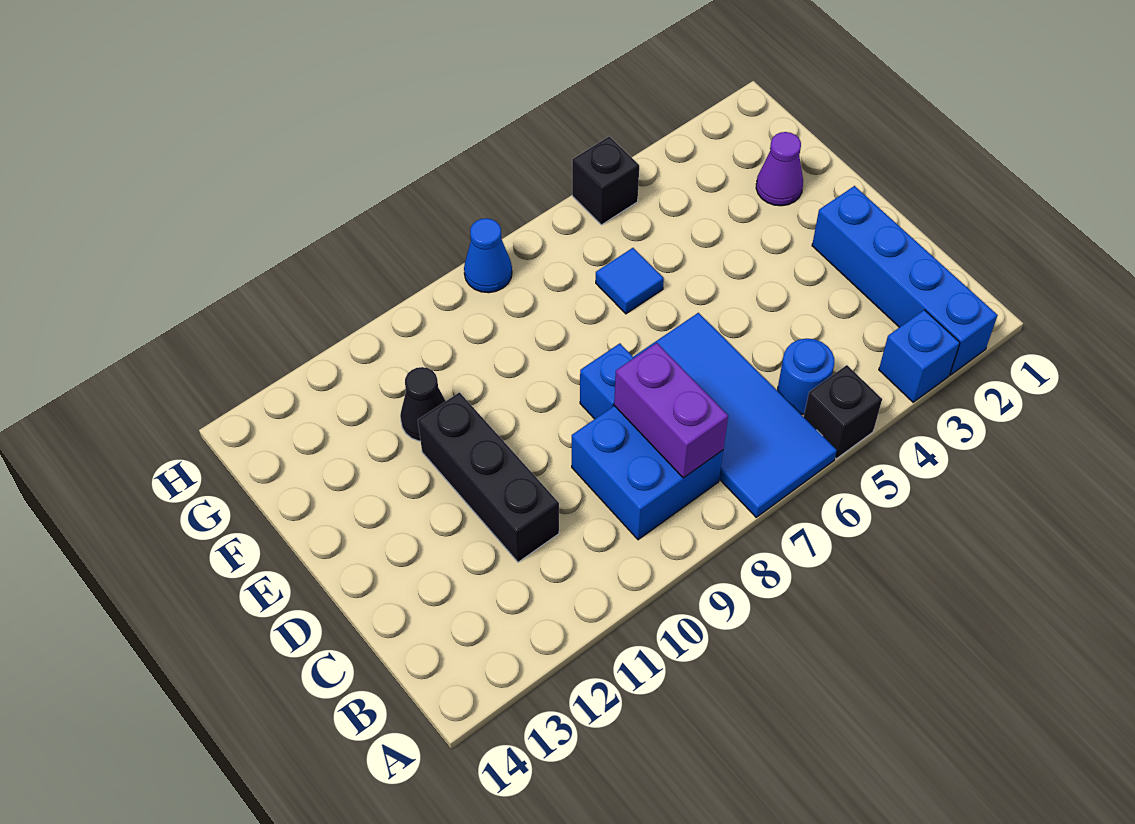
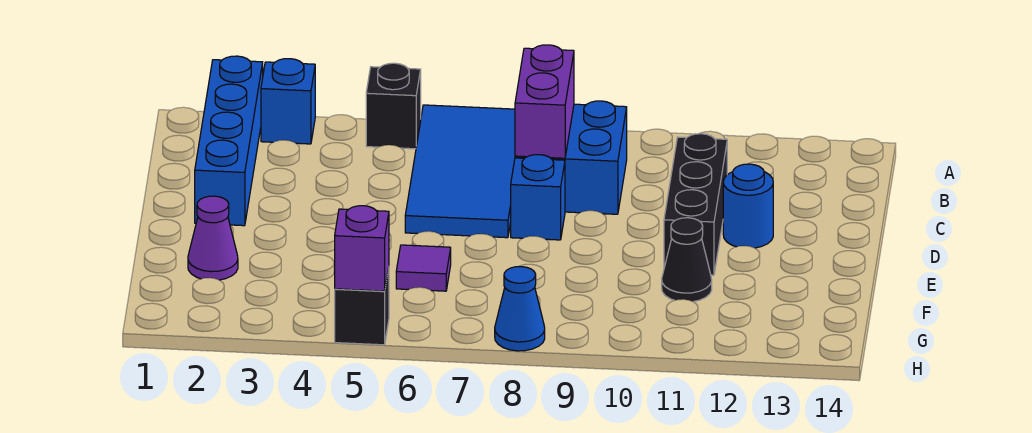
blue round brick B5 level 1 -> blue round brick D12 level 1
blue tile F6 level 1 -> purple tile F6 level 1
none -> purple brick H5 level 2

